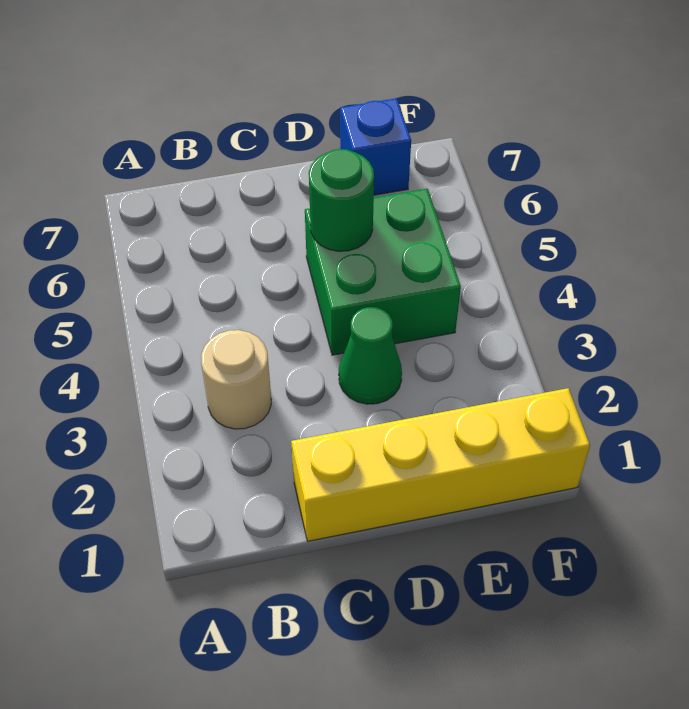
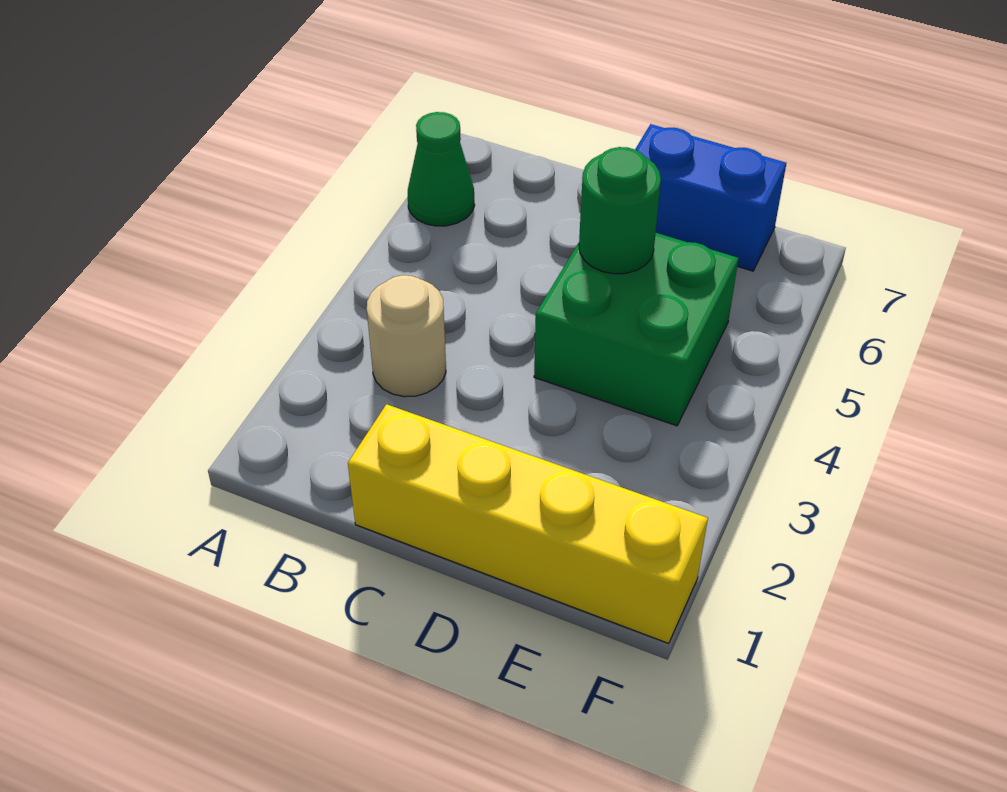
green cone D3 level 1 -> green cone A6 level 1
blue brick E7 level 1 -> blue brick D7:E7 level 1

